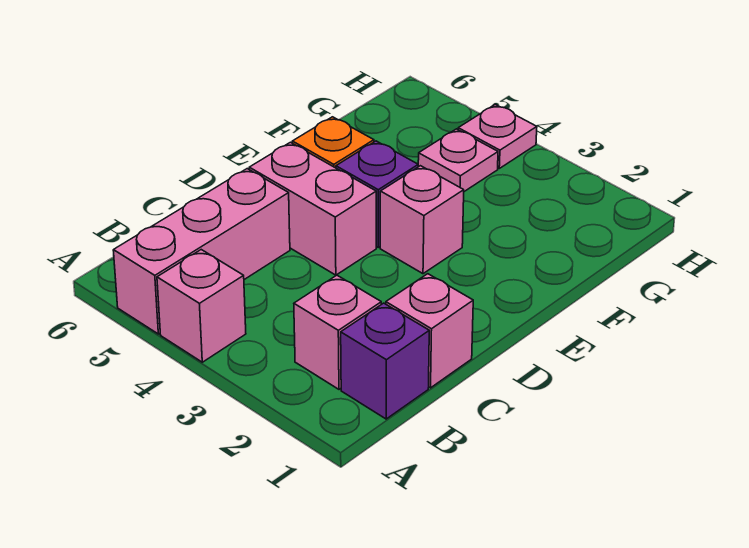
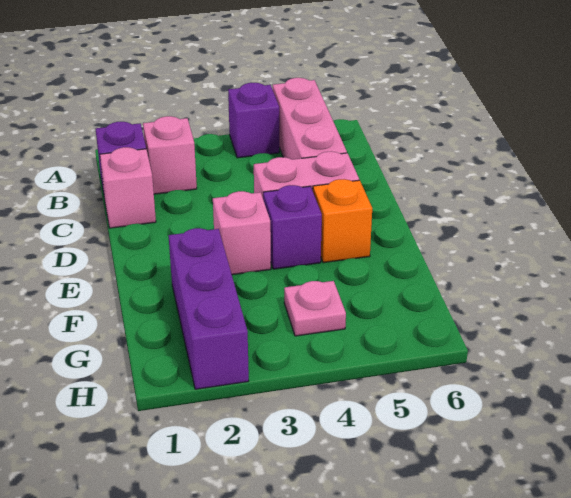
pink brick A4 level 1 -> purple brick A4 level 1
none -> purple brick F2:H2 level 1
pink plate H4 level 1 -> none

